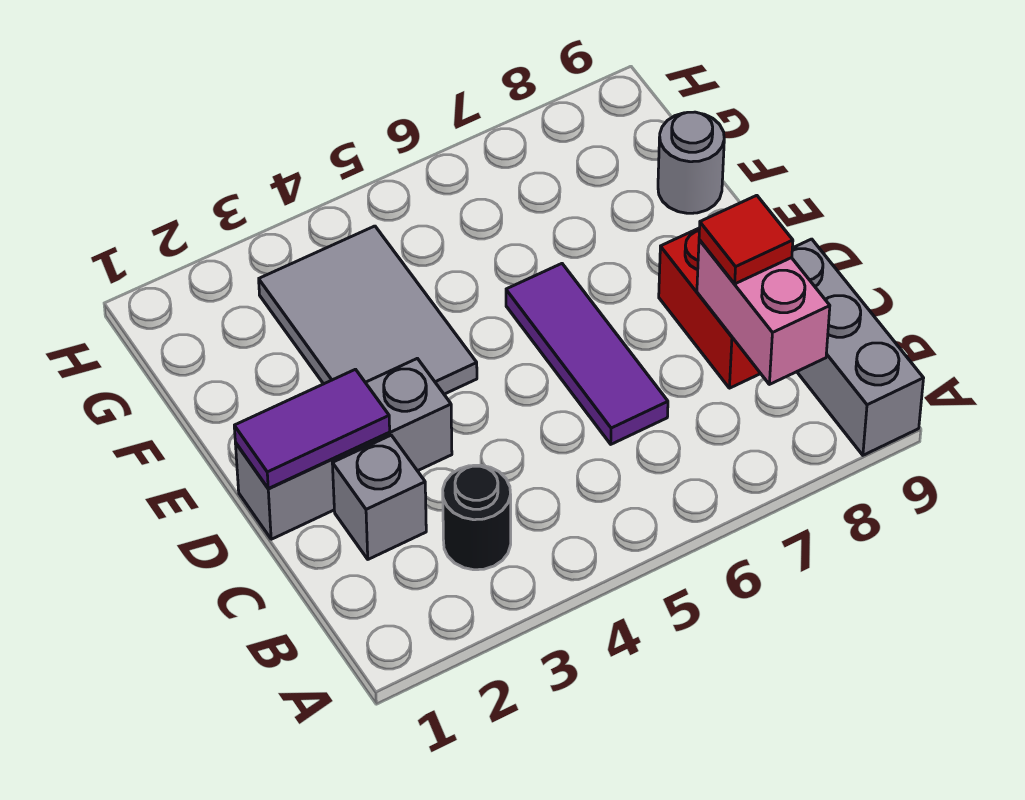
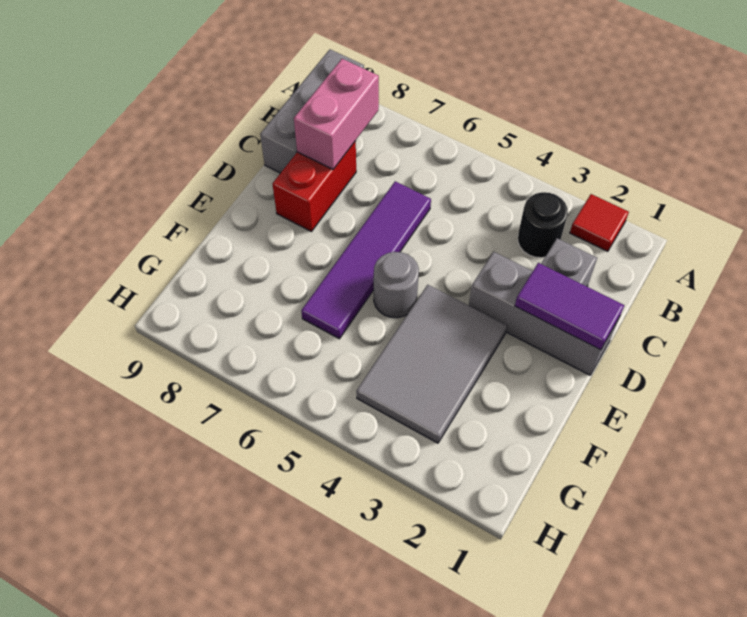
purple tile C6:E6 level 1 -> purple tile C6:F6 level 1
red tile C8 level 3 -> red tile A2 level 1
grey round brick F9 level 1 -> grey round brick E5 level 1

